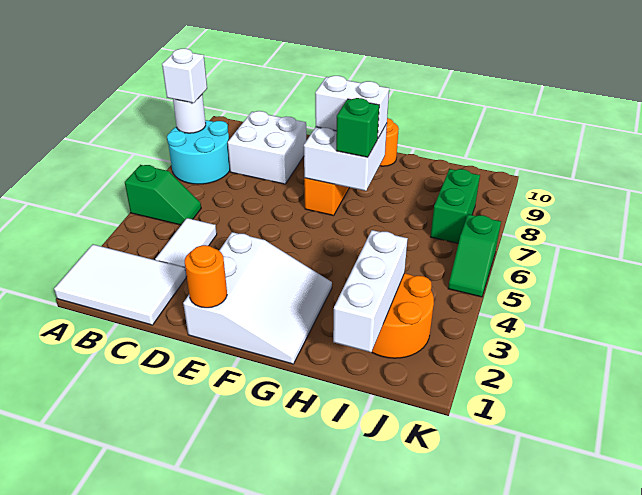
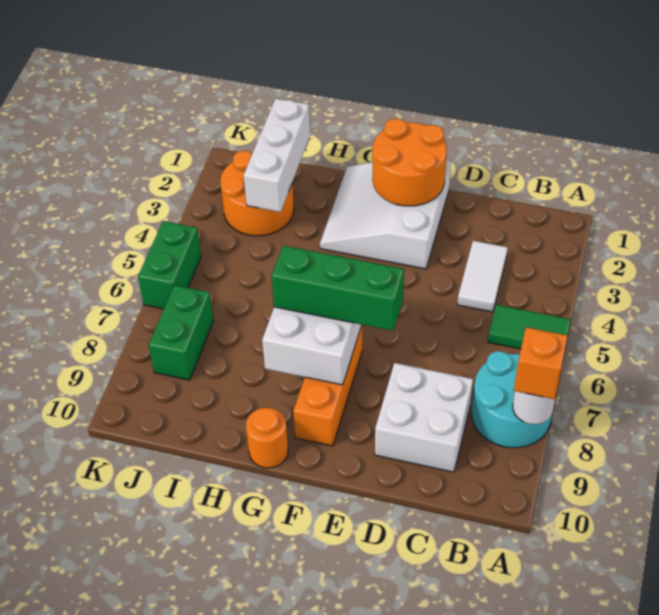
white tile A1:C2 level 1 -> none
green slope A5:B5 level 1 top A -> green tile A5:B5 level 1
white brick A8 level 3 -> orange brick A8 level 3
orange round brick E1 level 2 -> orange round brick E1:F2 level 2
white brick F8:G8 level 3 -> none
green brick G7 level 3 -> green brick E7:G7 level 3
green slope K5:K6 level 1 top 6 -> green brick K5:K6 level 1

